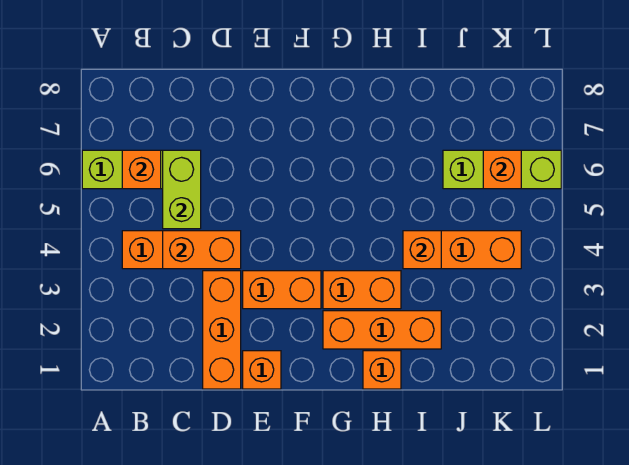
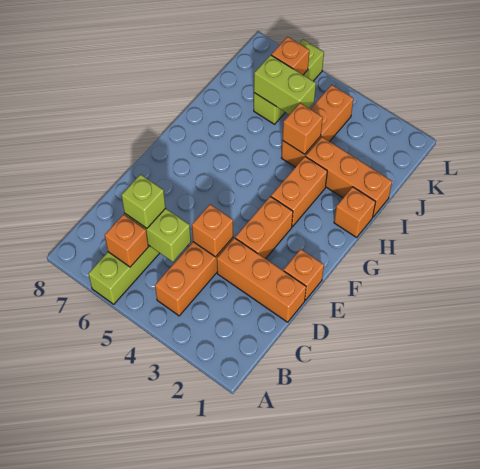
orange brick C4:D4 level 2 -> orange brick D4 level 2
none -> lime brick C6 level 3
orange brick G2:I2 level 1 -> orange brick I1:I3 level 1
none -> lime brick J5:J6 level 2

